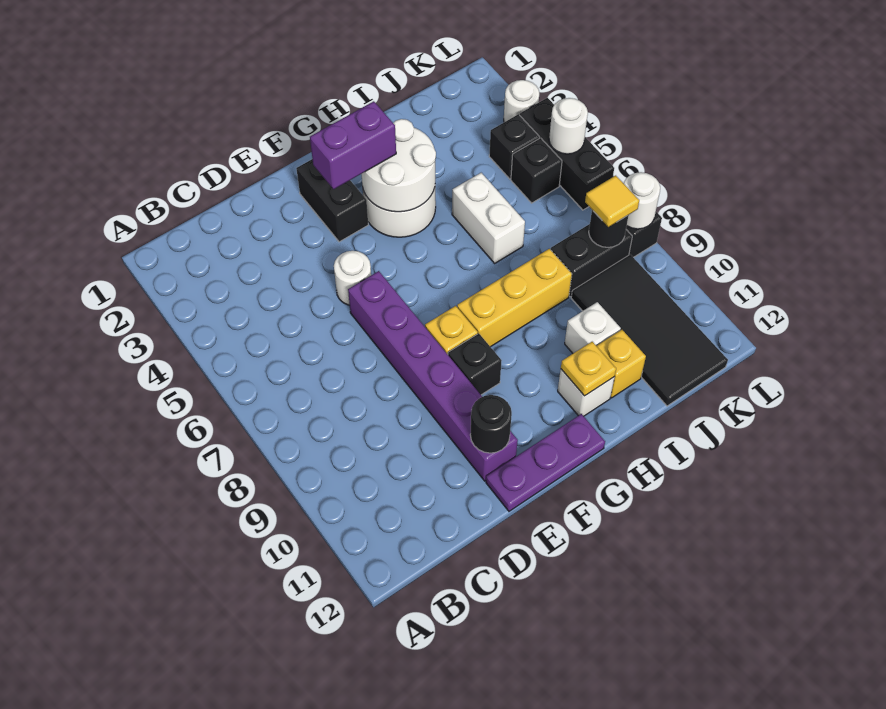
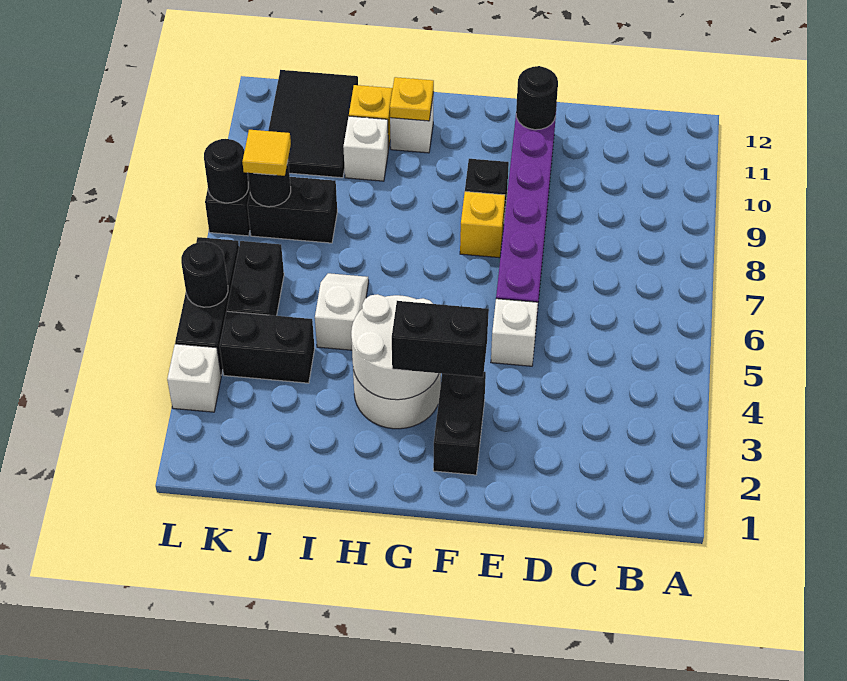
white round brick E5 level 1 -> white brick E5 level 1
purple plate E12:G12 level 1 -> none
purple brick F3:G3 level 3 -> black brick F3:G3 level 3
yellow brick G8:I8 level 1 -> none
white brick I5:I6 level 1 -> white slope I5:I6 level 1 top 5
black tile J9:K12 level 1 -> black tile J10:K12 level 1
black brick K4 level 1 -> black brick J4:K4 level 1
black brick K5 level 1 -> black brick K5:K6 level 1
white round brick L3 level 1 -> white brick L3 level 1
white round brick L5 level 2 -> black round brick L5 level 2
white round brick L8 level 2 -> black round brick L8 level 2

